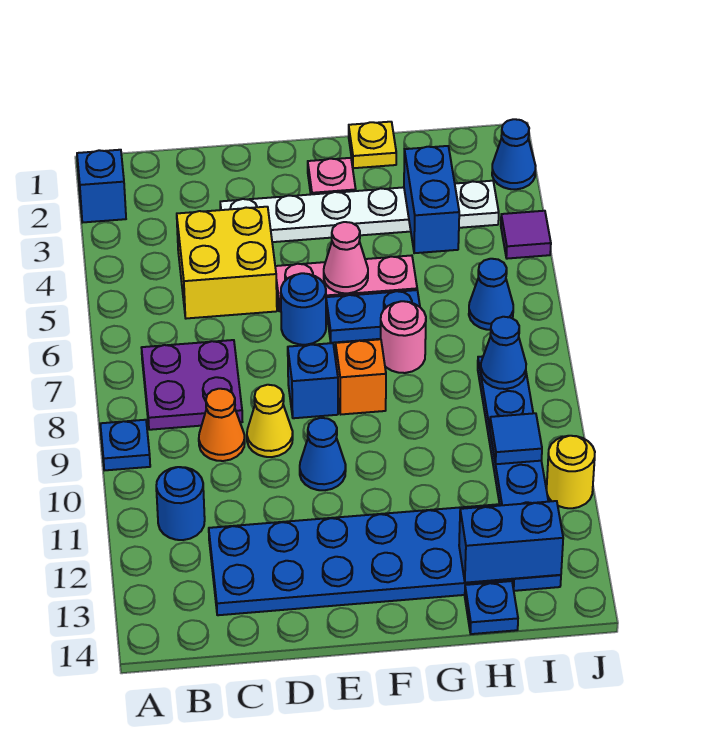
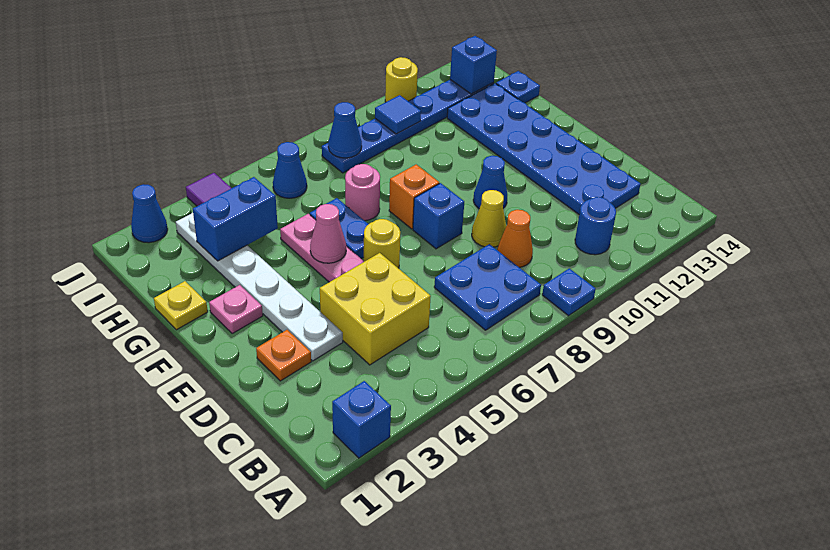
purple plate B7:C8 level 1 -> blue plate B7:C8 level 1
none -> orange plate D2 level 1
blue round brick E6 level 1 -> yellow round brick E6 level 1
blue brick H13:I13 level 2 -> blue brick I13 level 2

